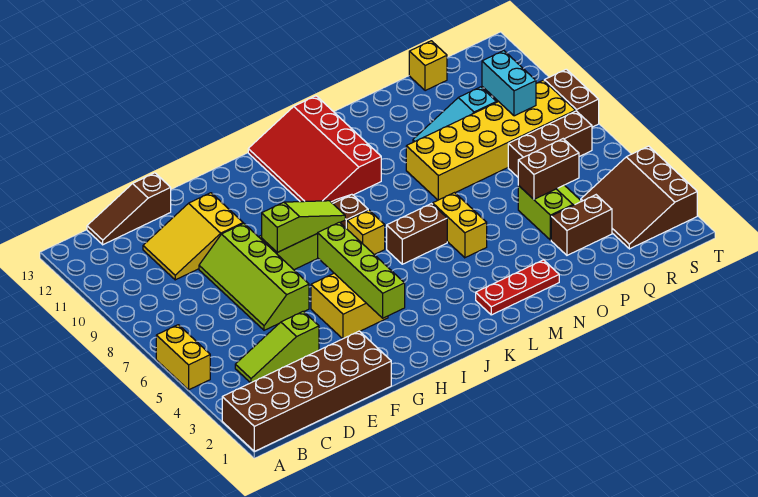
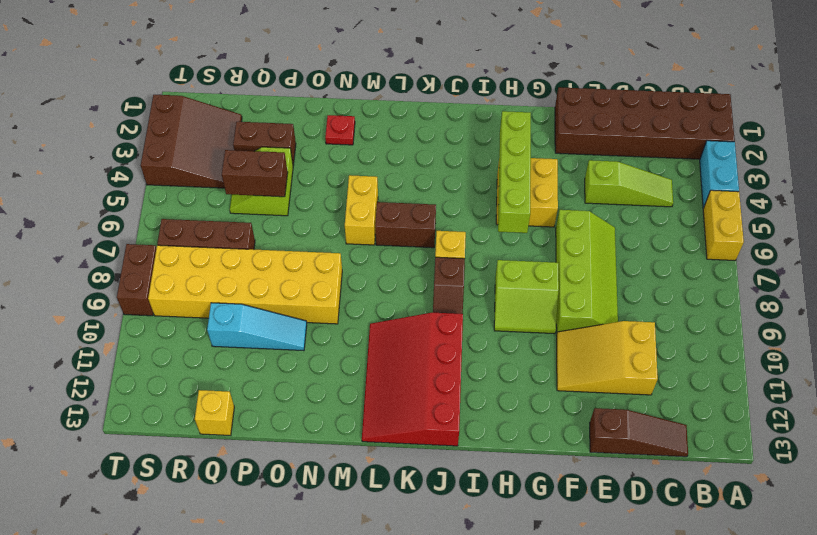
yellow slope D10:F11 level 1 top F -> yellow slope D10:F11 level 1 top D
lime slope G8:I8 level 2 top G -> none
red slope J10:L13 level 1 top L -> red slope J10:L13 level 1 top J
red plate L2:N2 level 1 -> red plate N2 level 1
cyan brick R9:R10 level 2 -> cyan brick A3:A4 level 1

